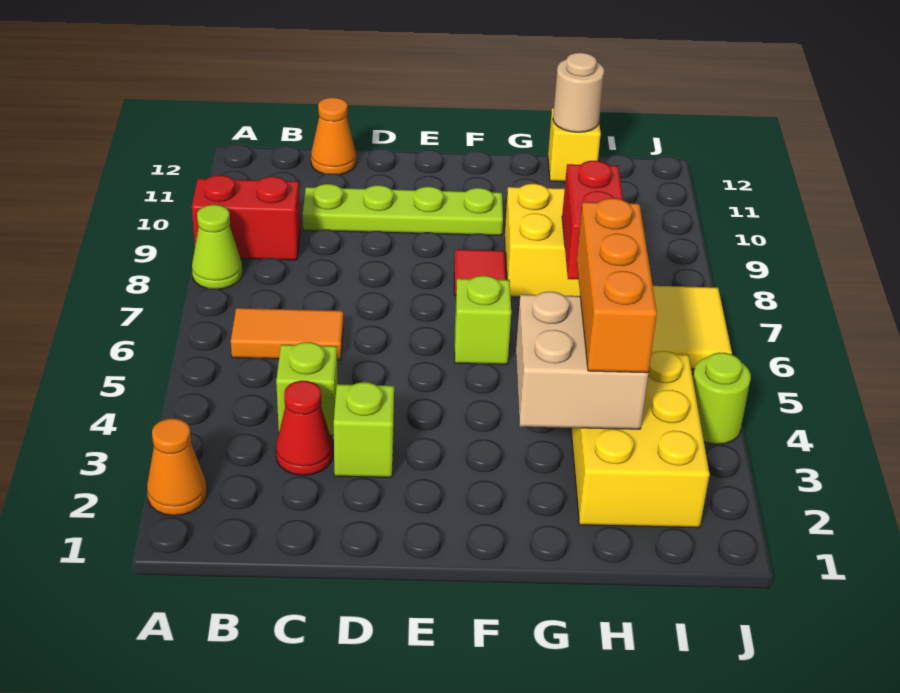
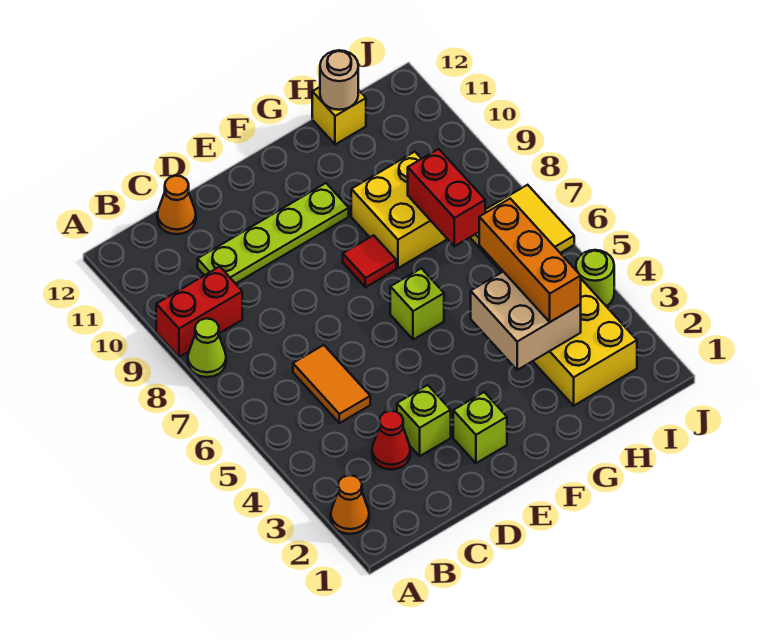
orange tile B6:C6 level 1 -> orange tile C5:C6 level 1
lime brick C4 level 1 -> lime brick E2 level 1

